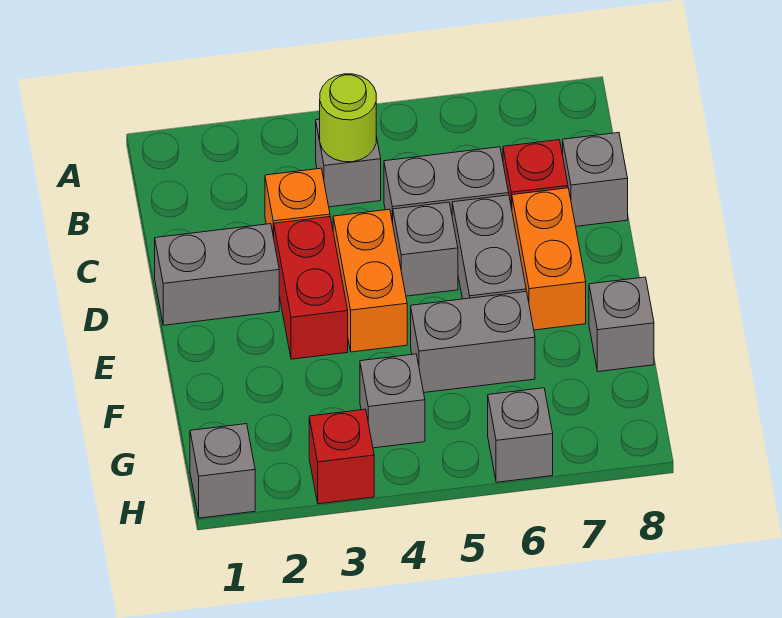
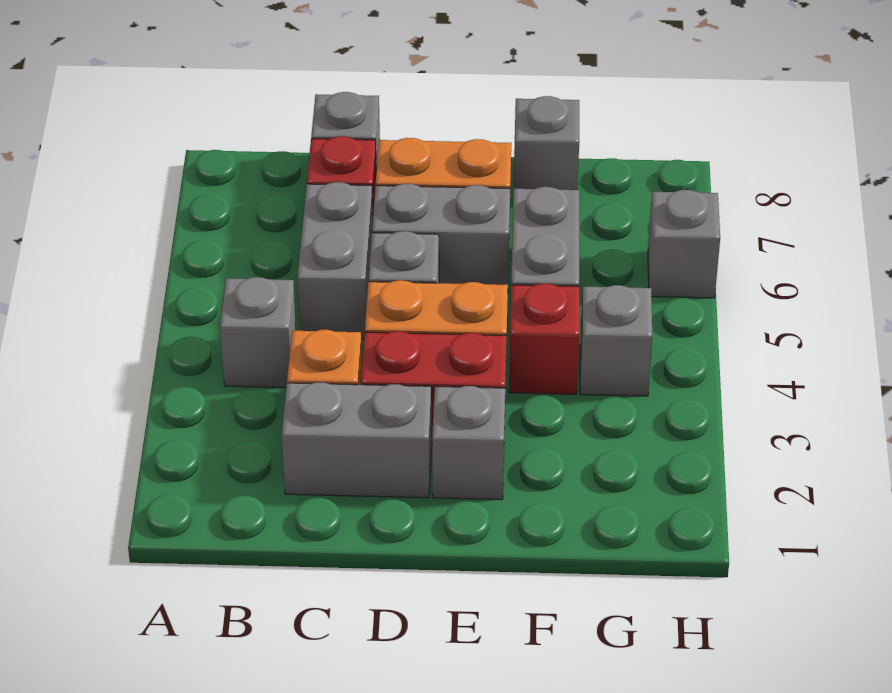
lime round brick B4 level 2 -> none
grey brick D1:D2 level 1 -> grey brick C2:D2 level 1
grey brick H1 level 1 -> grey brick E2 level 1
red brick H3 level 1 -> red brick F4 level 1

